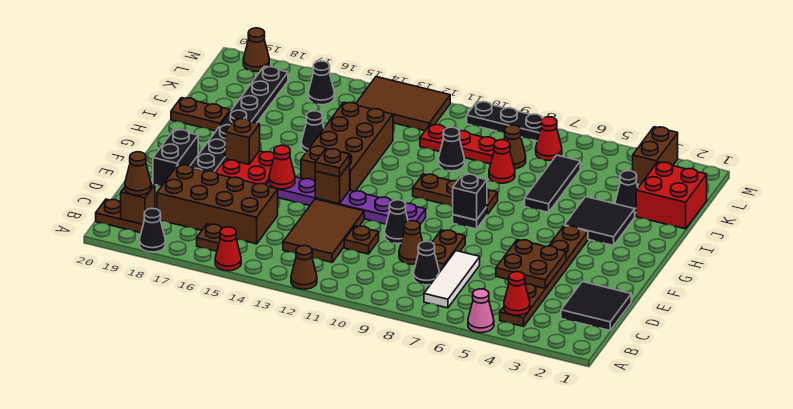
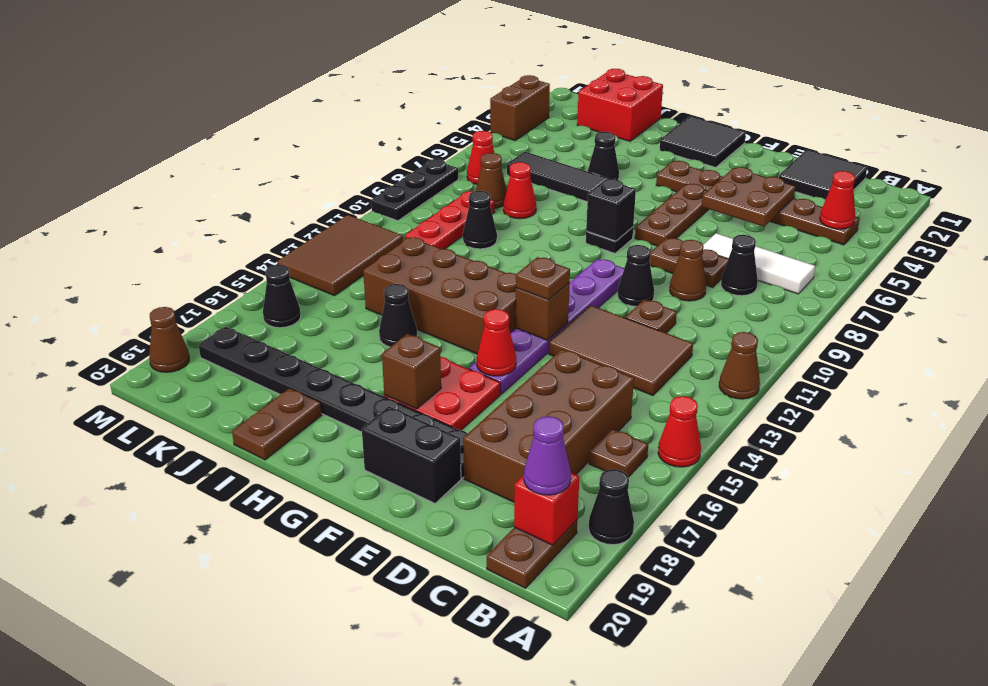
pink cone A5 level 1 -> none
brown brick B19 level 2 -> red brick B19 level 2
brown cone B19 level 3 -> purple cone B19 level 3
black tile H3:I4 level 1 -> black tile G1:H2 level 1
brown plate H8:H10 level 1 -> brown plate F5:F7 level 1
black cone J3 level 1 -> black cone I5 level 1
brown brick L3:M3 level 1 -> brown brick M3:M4 level 1

